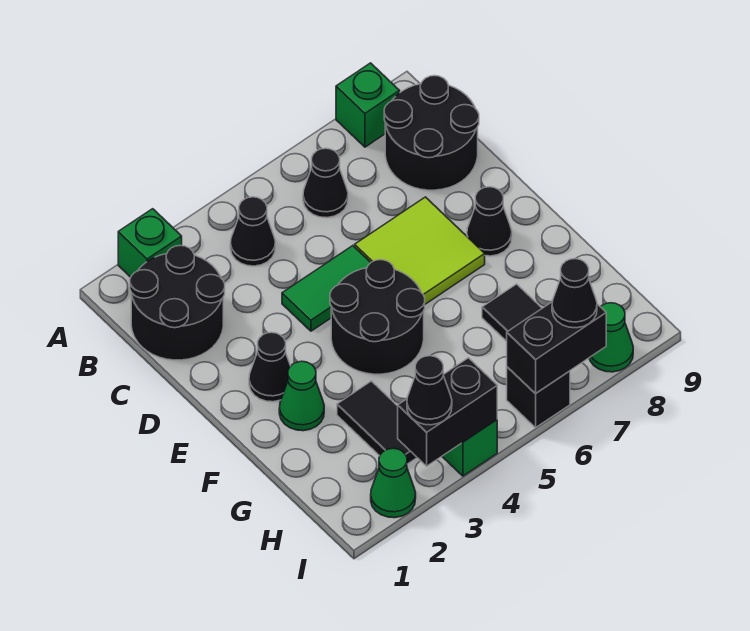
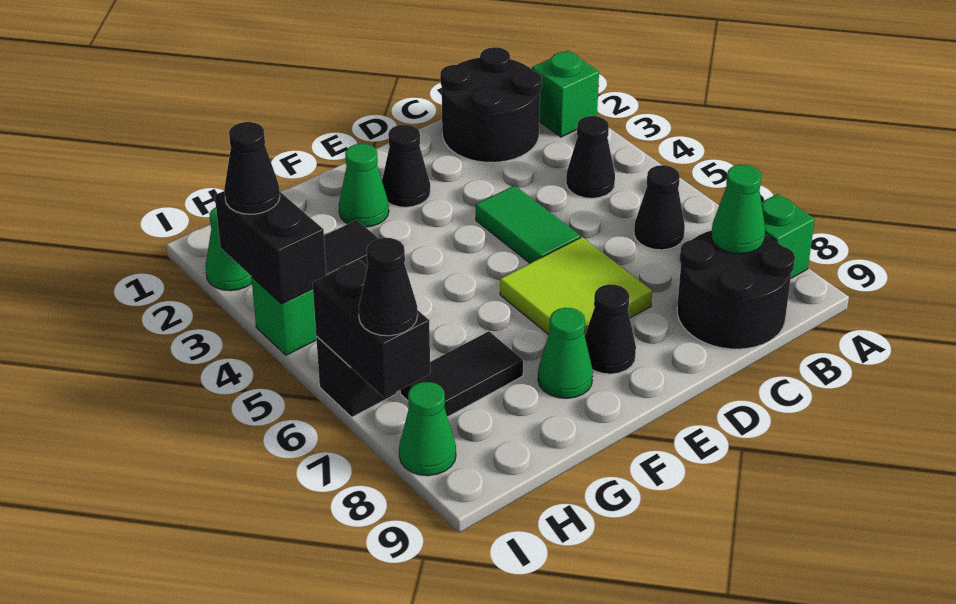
none -> green cone B8 level 2
black round brick E4:F5 level 1 -> none
none -> green cone F8 level 1

